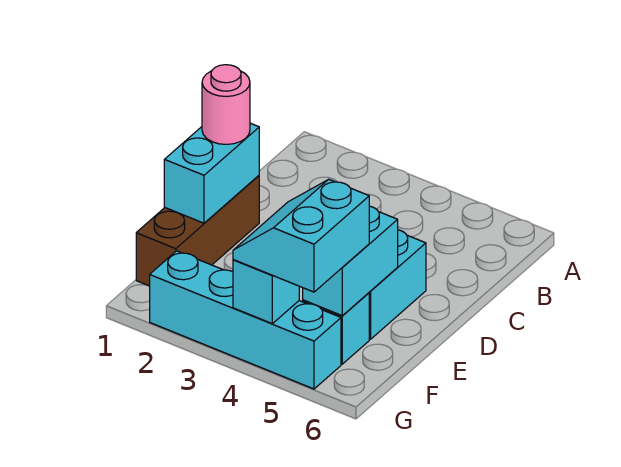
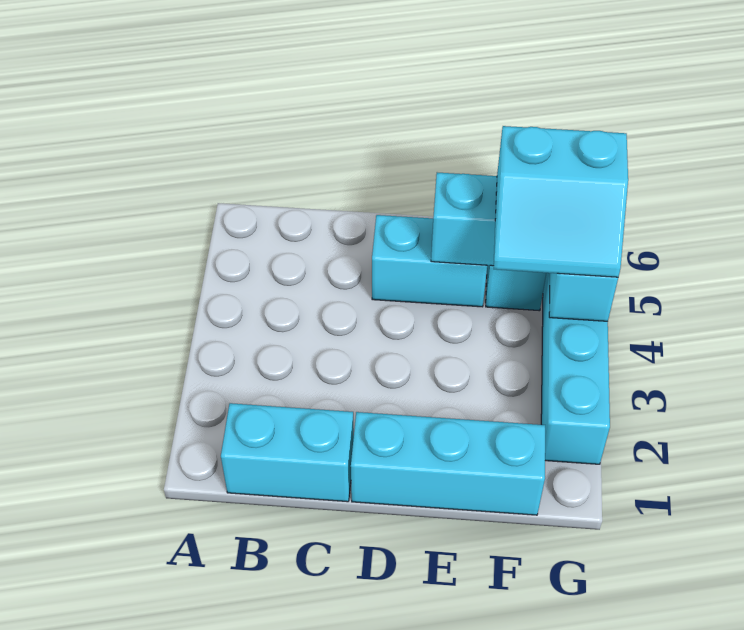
brown brick D1:F1 level 1 -> cyan brick D1:F1 level 1
cyan brick D1:E1 level 2 -> cyan brick B1:C1 level 1
pink round brick D1 level 3 -> none

